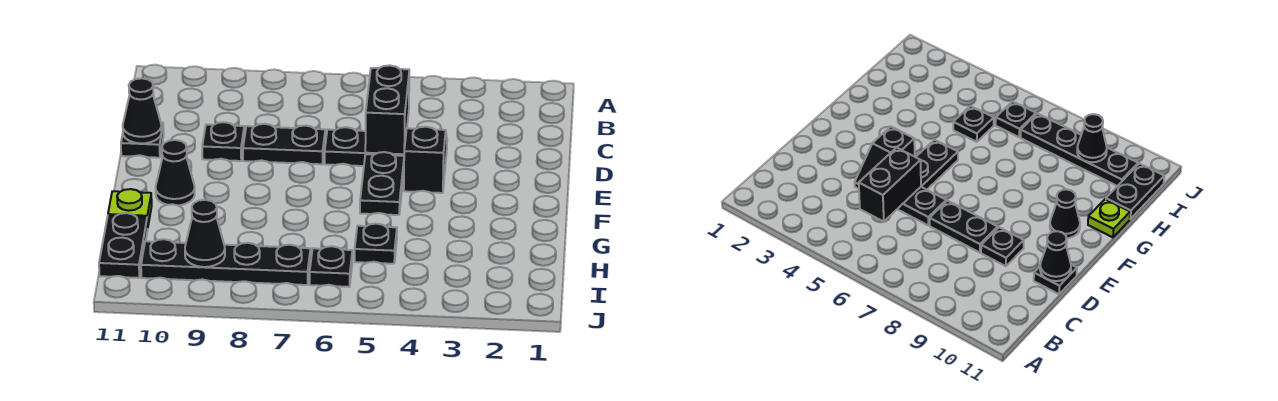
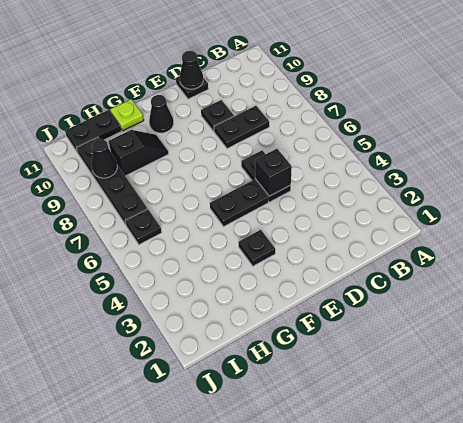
black brick C5:D5 level 2 -> black brick D5 level 2
black slope D4:E4 level 1 top E -> black slope G9:H9 level 1 top H
black plate D7:D8 level 1 -> black plate C8:D8 level 1
black plate H5 level 1 -> black plate F3 level 1

